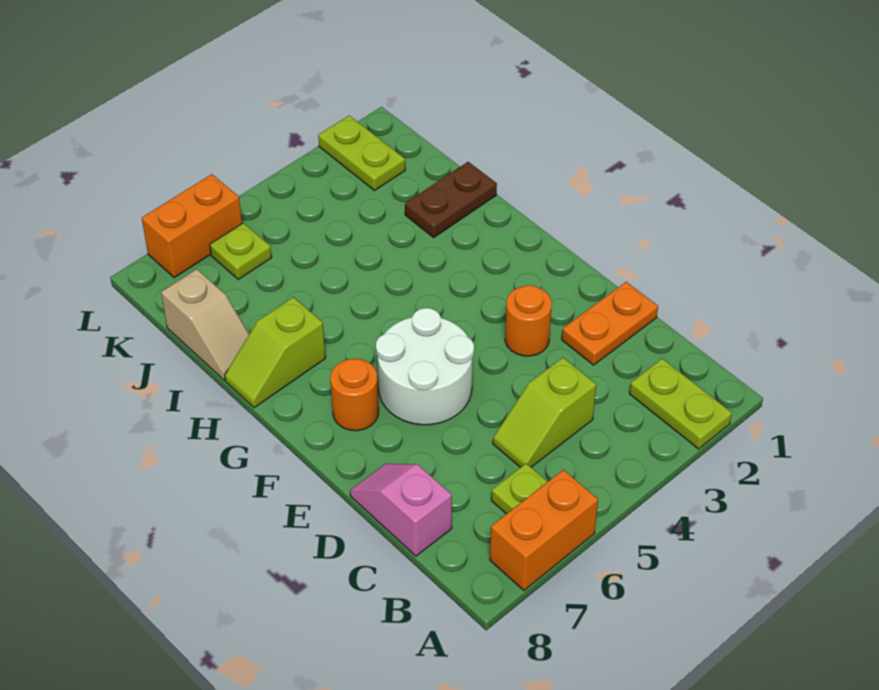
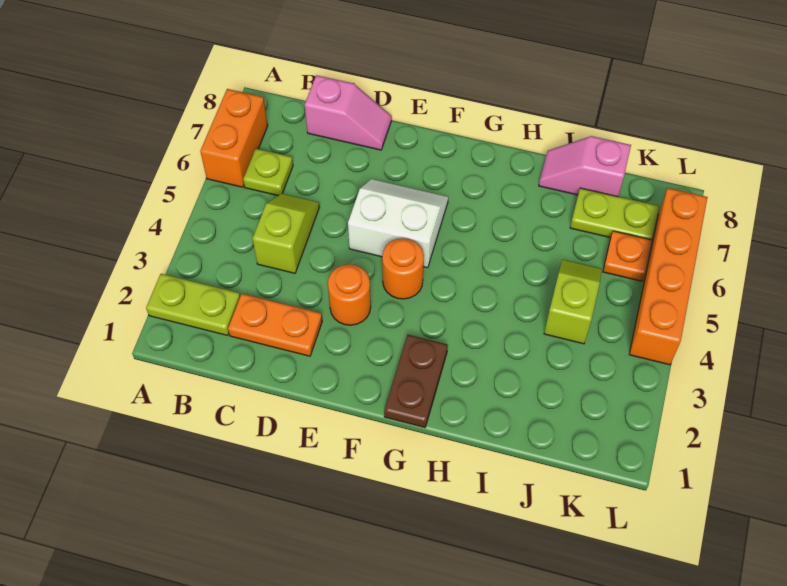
orange plate D1:D2 level 1 -> orange plate C2:D2 level 1
white round brick E5:F6 level 1 -> white slope E5:F6 level 1 top 5
orange round brick F7 level 1 -> orange round brick F4 level 1
lime slope H7:H8 level 1 top 7 -> lime slope J4:J5 level 1 top 4
brown plate I1:I2 level 1 -> brown plate G1:G2 level 1
tan slope I8:J8 level 1 top J -> pink slope I8:J8 level 1 top J
lime plate K2:L2 level 1 -> lime plate J7:K7 level 1
lime plate K6 level 1 -> orange plate K6 level 1
orange brick L6:L7 level 1 -> orange brick L4:L7 level 1

